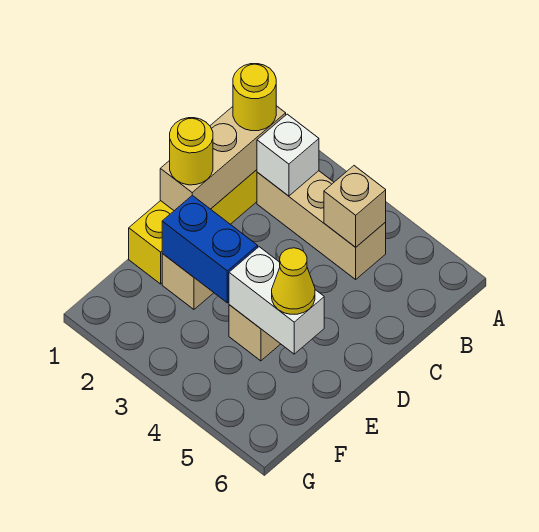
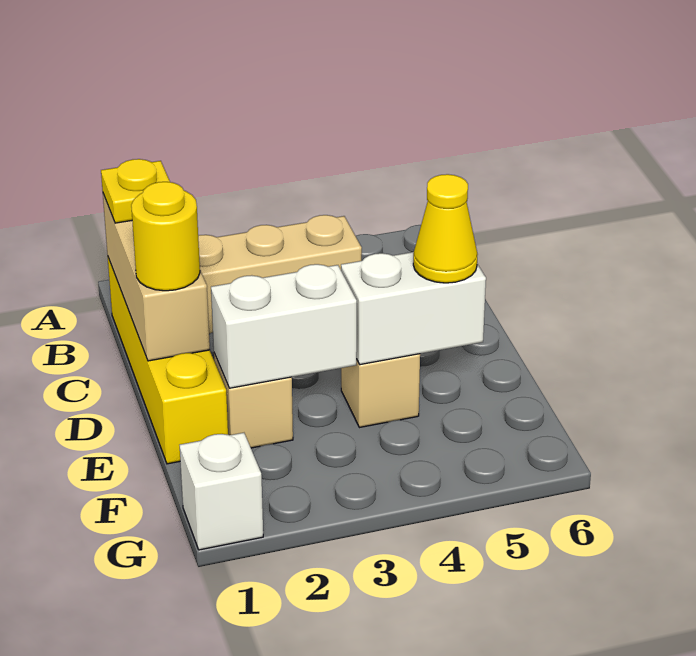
yellow round brick B1 level 3 -> yellow plate B1 level 3
white brick B2 level 2 -> white brick G1 level 1
tan brick B4 level 2 -> none
blue brick E2:E3 level 2 -> white brick E2:E3 level 2

